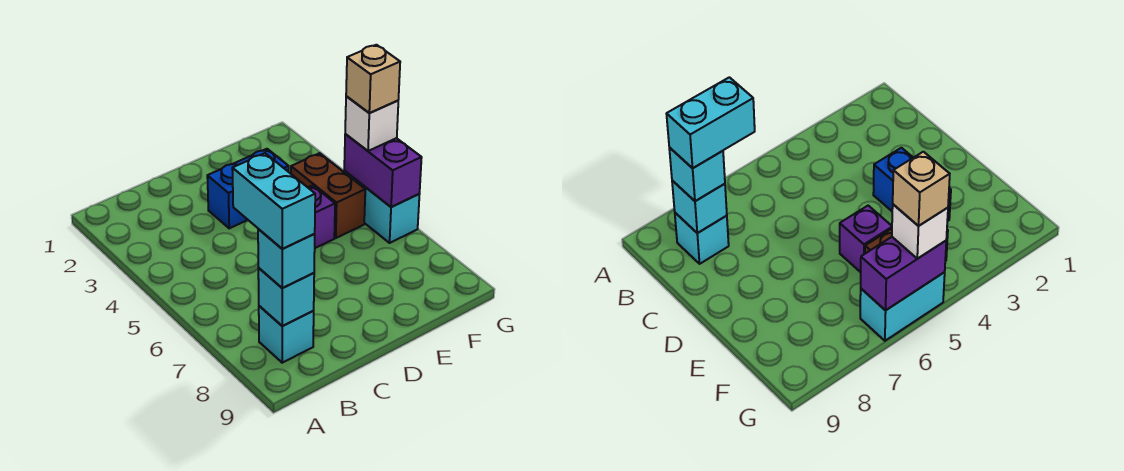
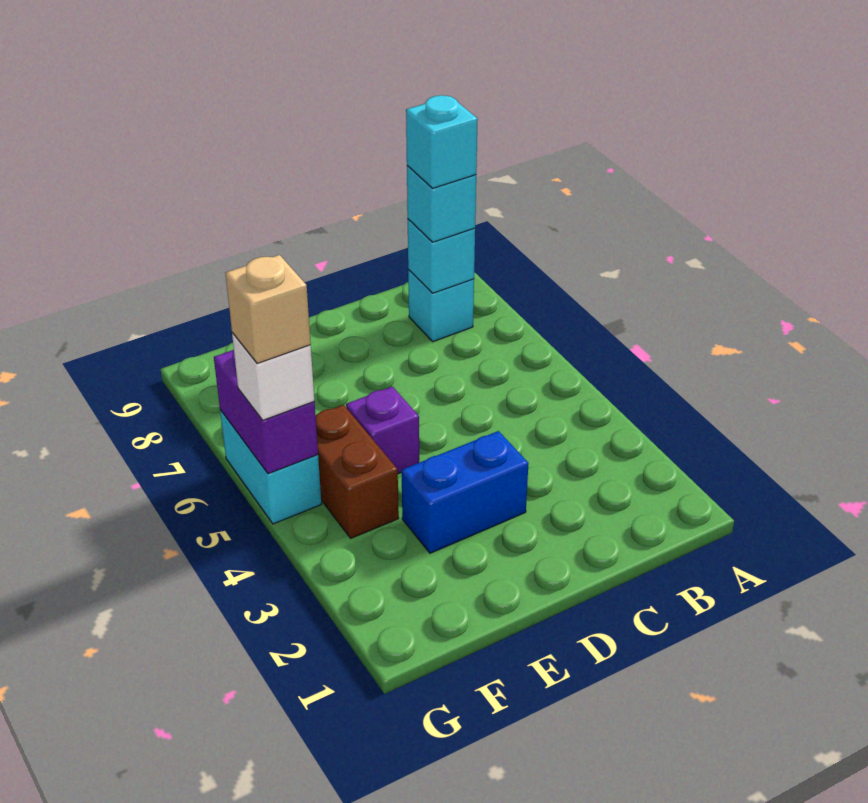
cyan brick B7:B8 level 4 -> cyan brick B8 level 4

